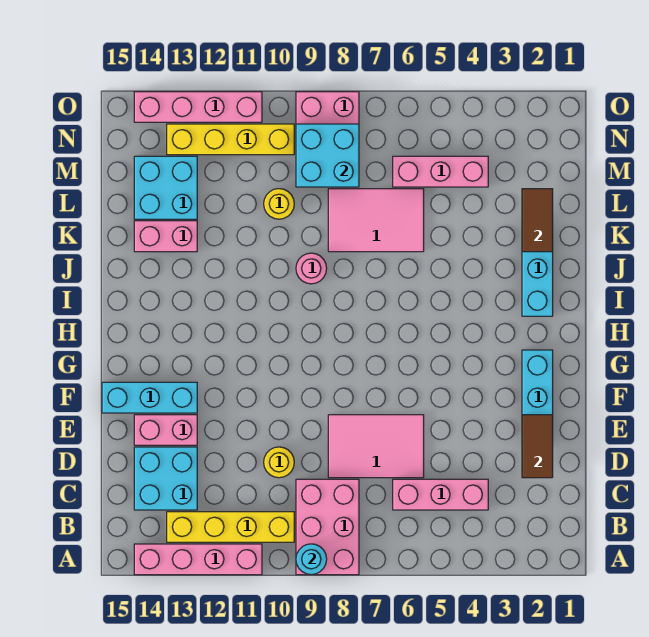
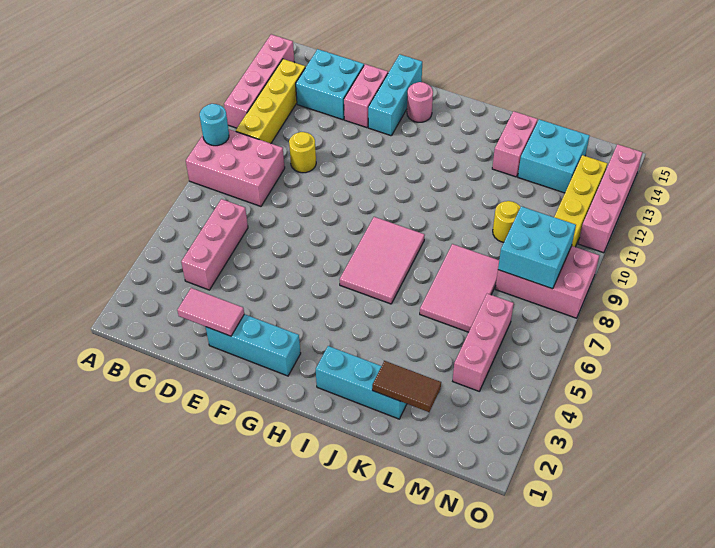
brown tile D2:E2 level 2 -> pink tile D2:E2 level 2
pink tile D6:E8 level 1 -> pink tile H6:I8 level 1
pink round brick J9 level 1 -> pink round brick G14 level 1

